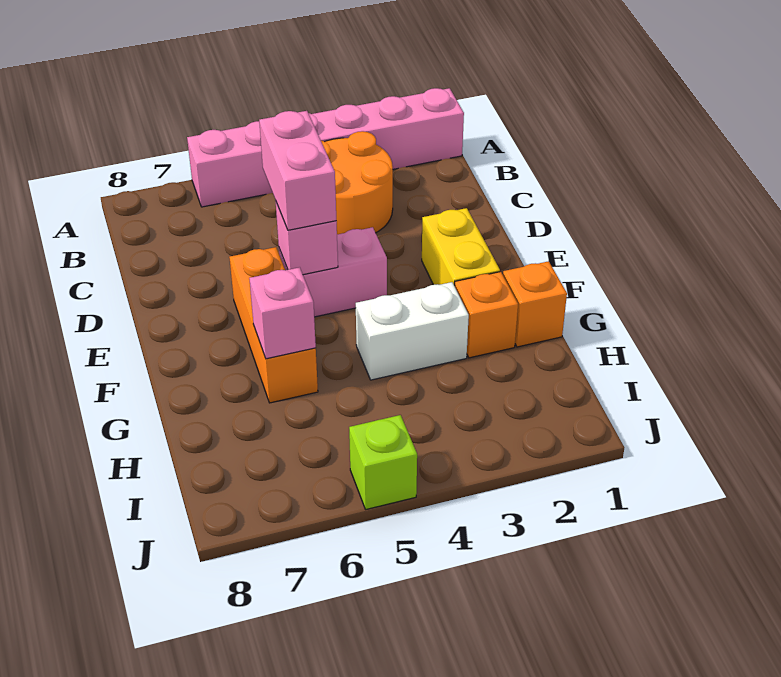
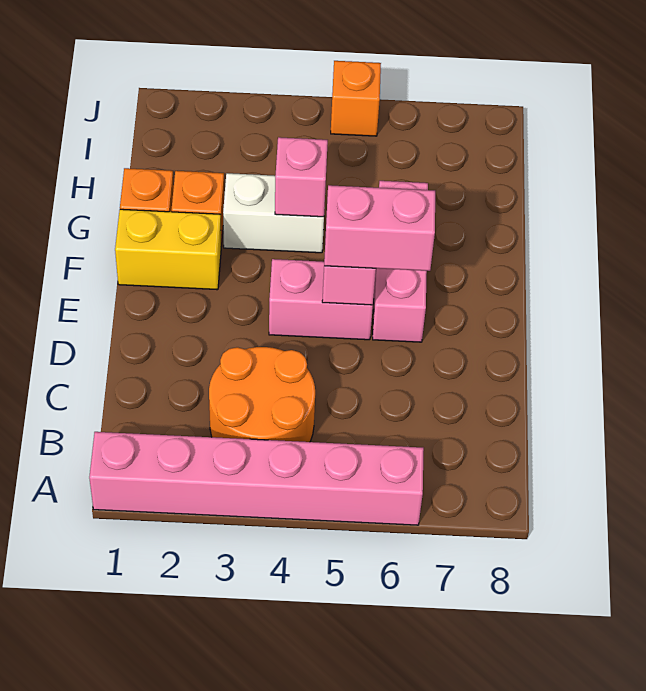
pink brick D5:E5 level 3 -> pink brick E5:E6 level 3
yellow brick E2:F2 level 1 -> yellow brick F1:F2 level 1
orange brick E6:G6 level 1 -> pink brick E6:G6 level 1
pink brick G6 level 2 -> pink brick G4 level 2
lime brick J5 level 1 -> orange brick J5 level 1

